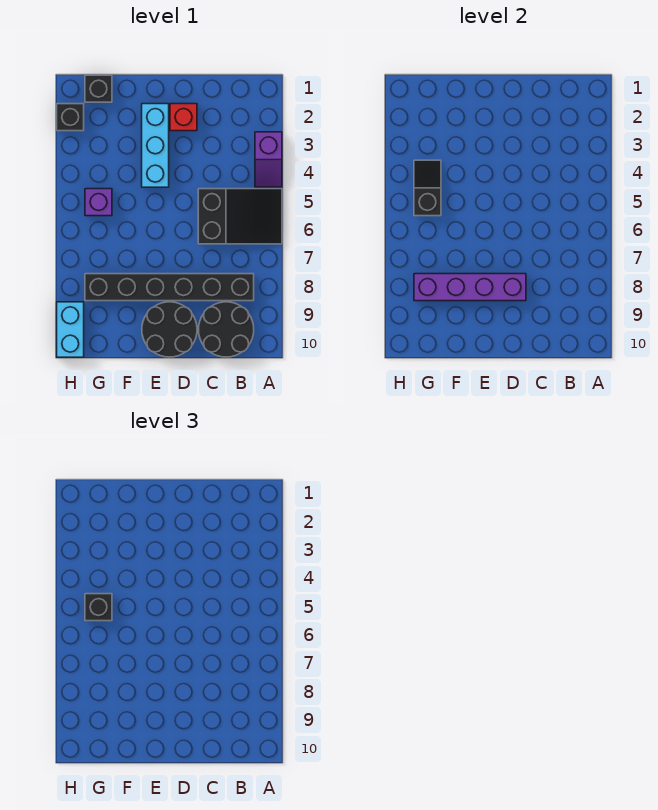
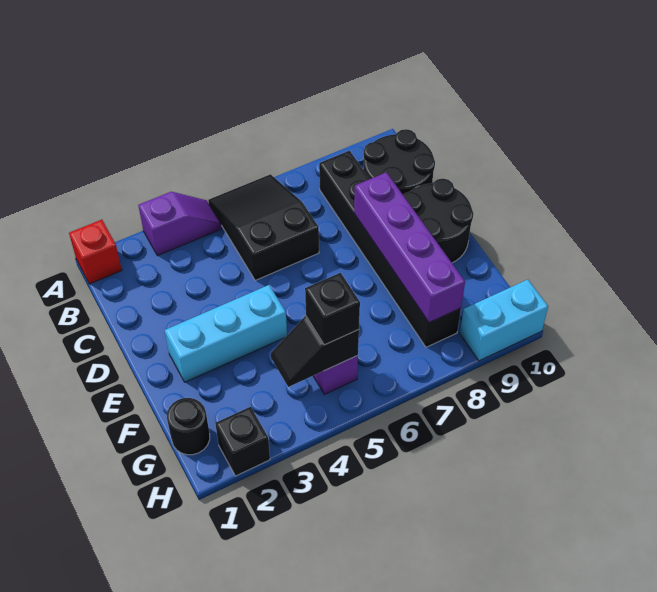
red brick D2 level 1 -> red brick A1 level 1
black brick G1 level 1 -> black round brick G1 level 1

